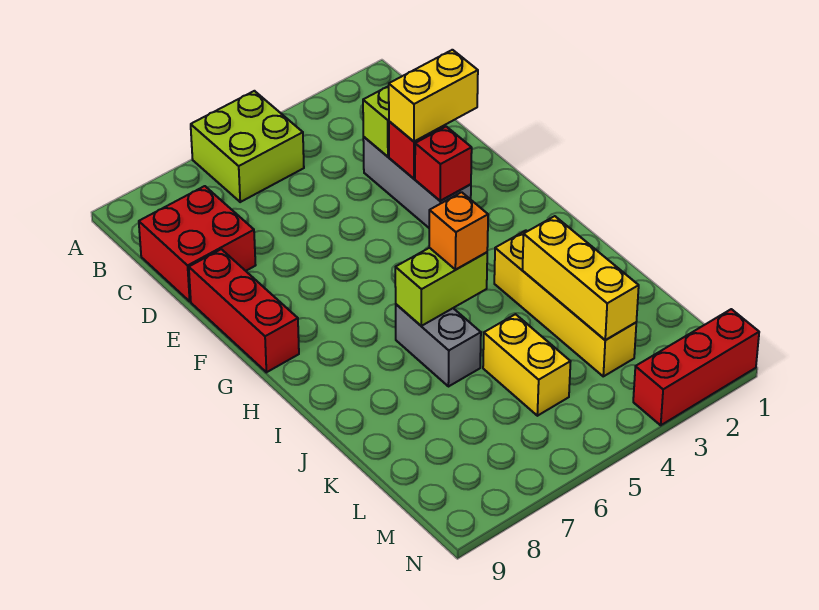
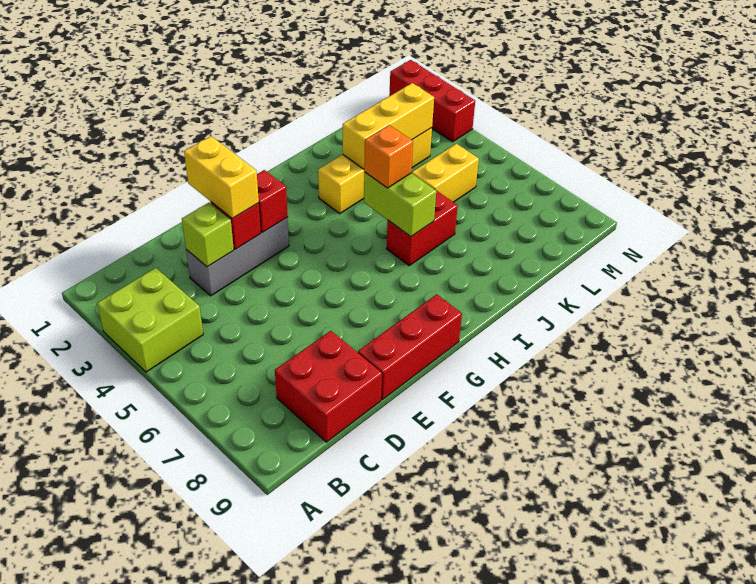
lime brick A5:B6 level 1 -> lime brick A3:B4 level 1
grey brick I6:J6 level 1 -> red brick I6:J6 level 1

